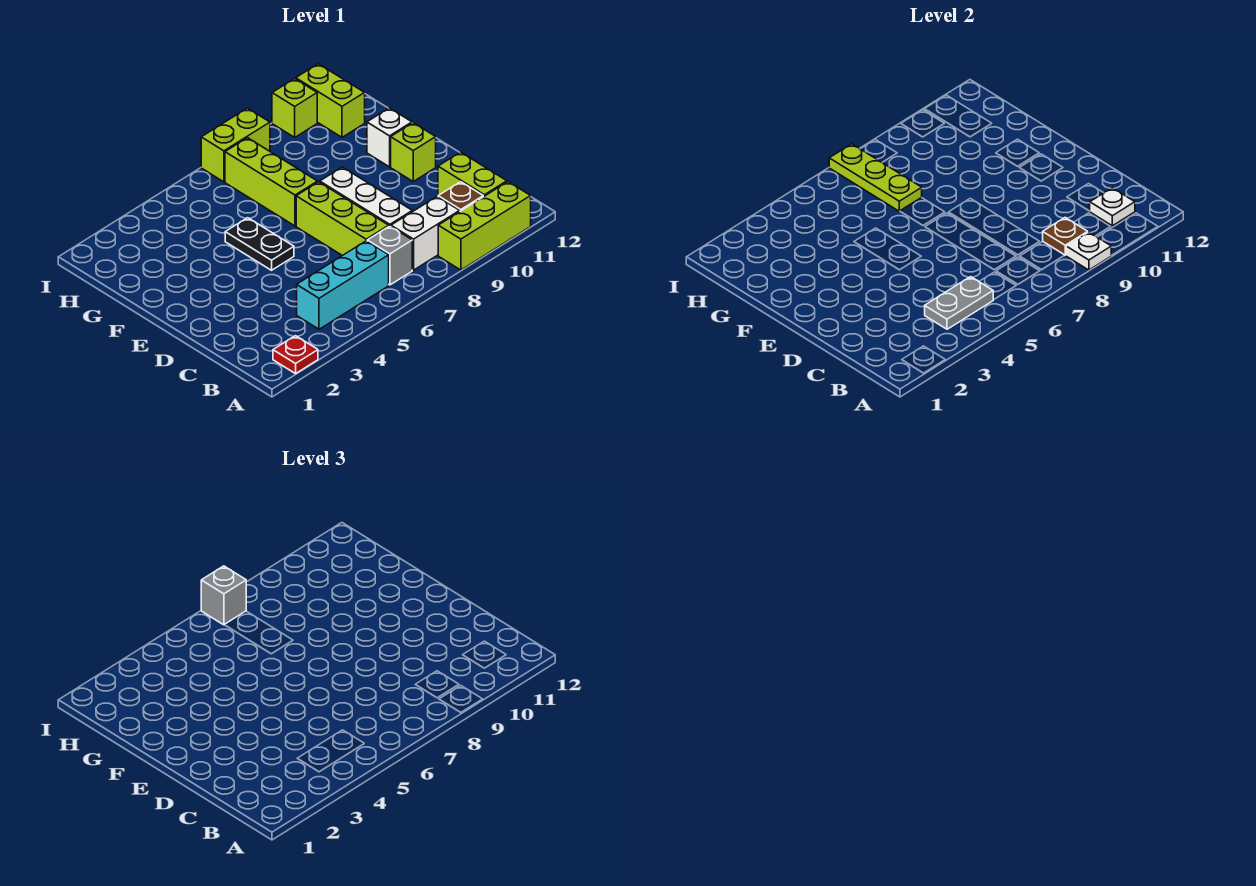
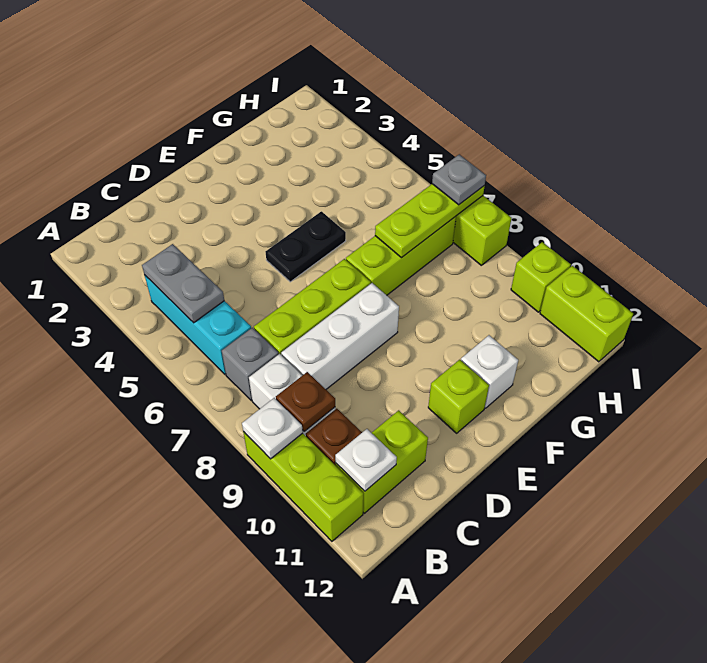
red plate A2 level 1 -> none
lime brick H11:I11 level 1 -> lime brick I11:I12 level 1
grey brick I7 level 3 -> grey plate I7 level 3

